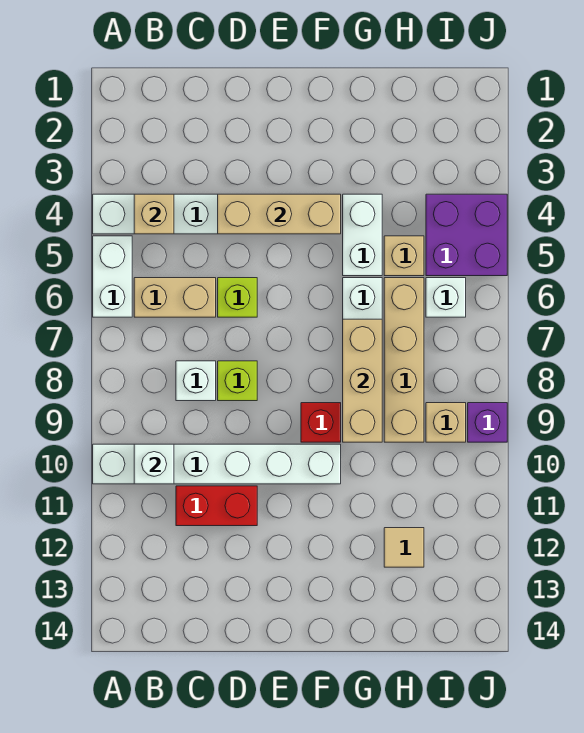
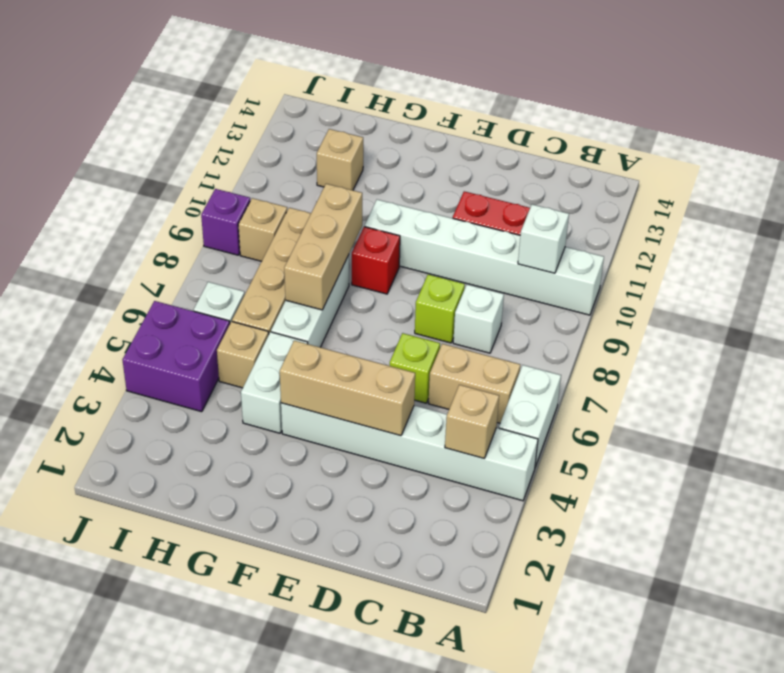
tan tile H12 level 1 -> tan brick H12 level 1

